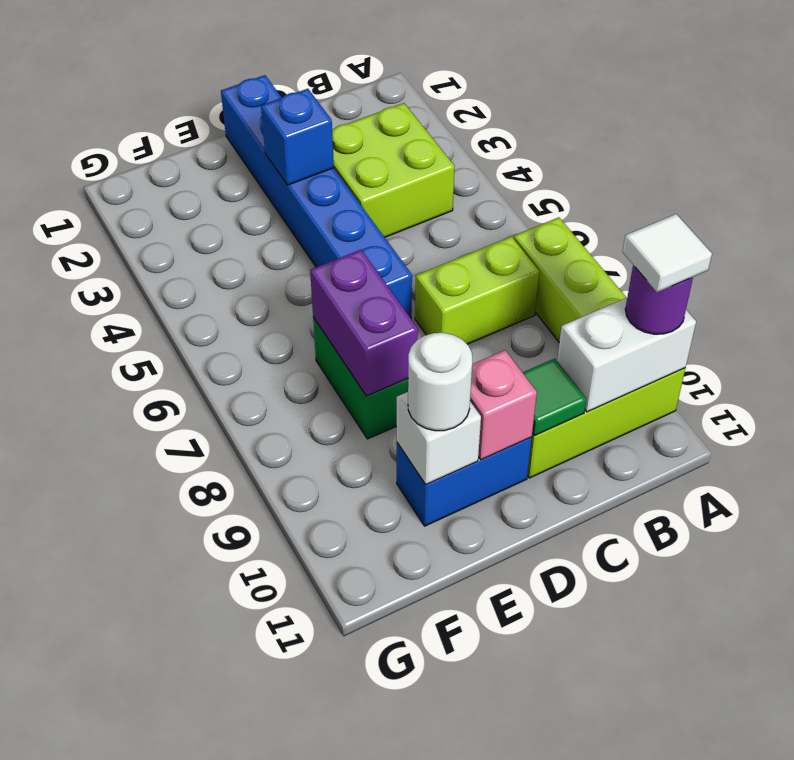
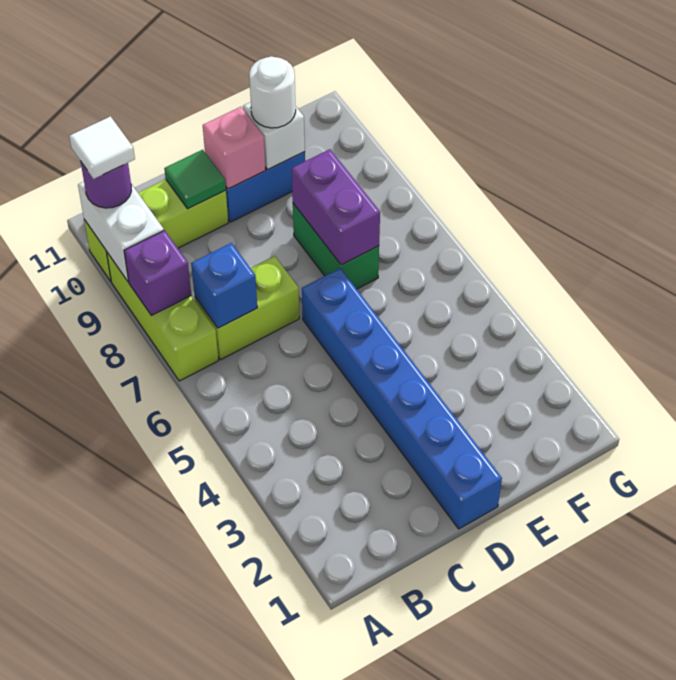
none -> purple brick A8 level 2
white brick A10:B10 level 2 -> white brick A9:A10 level 2
lime brick B3:C4 level 1 -> none
blue brick D3 level 2 -> blue brick B7 level 2

